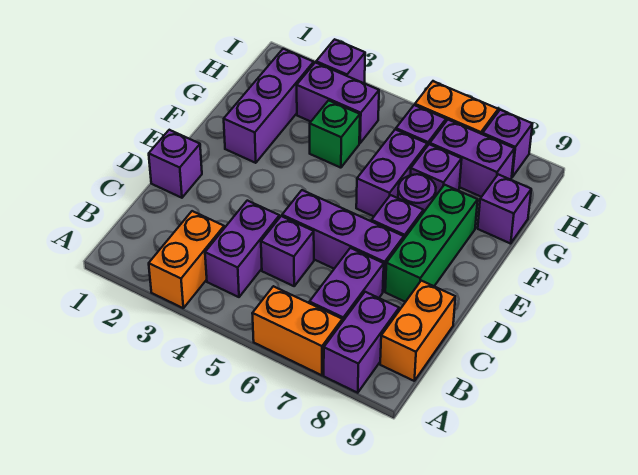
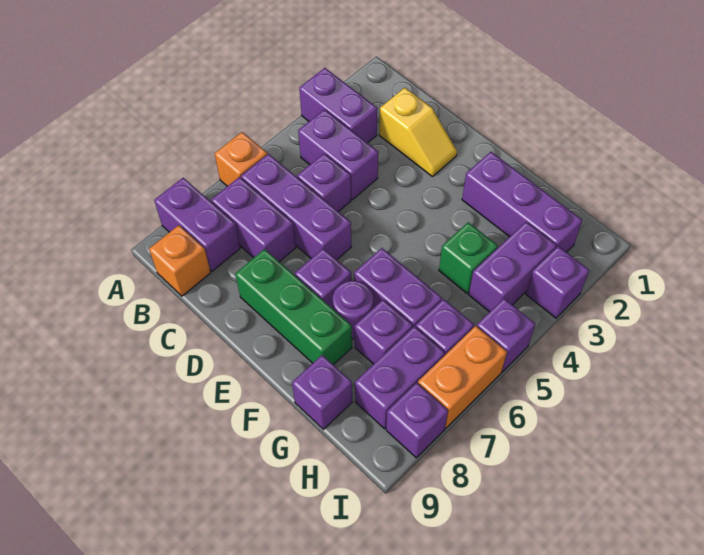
orange brick A3:B3 level 1 -> purple brick A3:B3 level 1
orange brick A6:A7 level 1 -> orange brick A6 level 1
orange brick B9:C9 level 1 -> orange brick B9 level 1
none -> yellow slope C2:D2 level 1 top C
purple brick D1 level 1 -> purple brick I5 level 1
purple brick D5:D7 level 1 -> purple brick B6:D6 level 1

